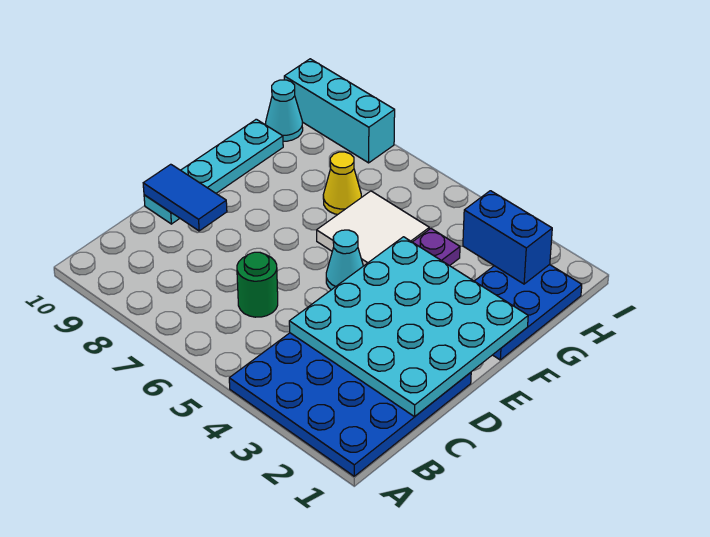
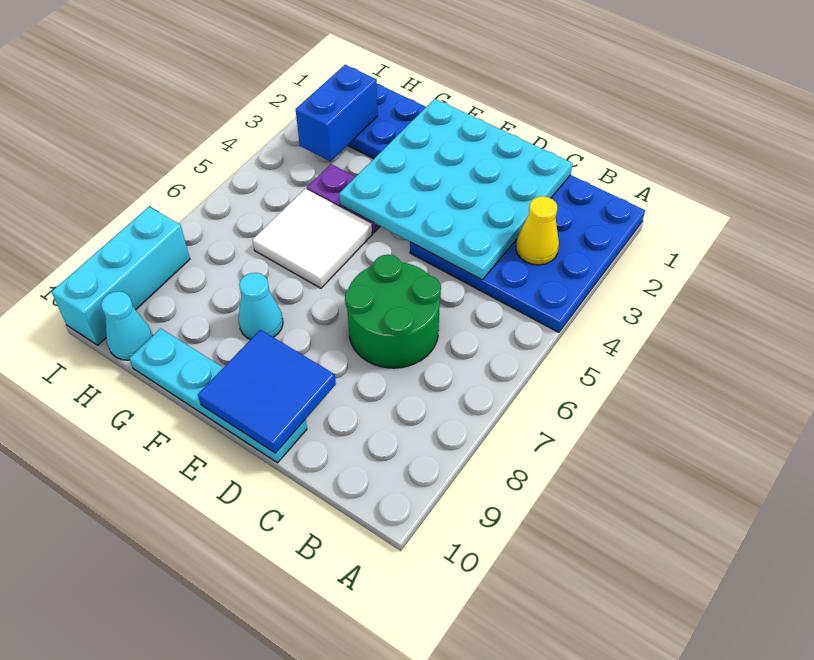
green round brick C6 level 1 -> green round brick C6:D7 level 1
blue tile D9:D10 level 2 -> blue tile D9:E10 level 2
cyan cone E5 level 1 -> cyan cone F8 level 1
yellow cone G7 level 1 -> yellow cone B3 level 2

